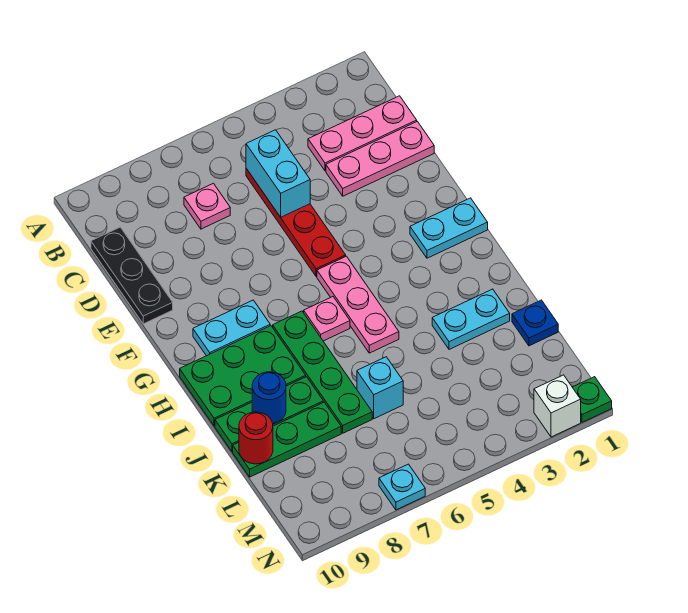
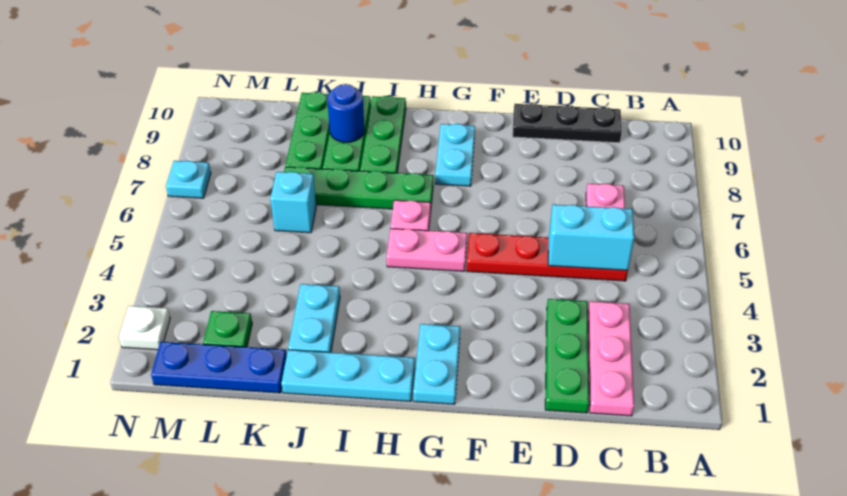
pink plate D1:D3 level 1 -> green plate D1:D3 level 1
pink plate G5:I5 level 1 -> pink plate G5:H5 level 1
none -> cyan plate H1:J1 level 1
green plate H8:I10 level 1 -> green plate I8:I10 level 1
blue plate K1 level 1 -> blue plate K1:M1 level 1
red round brick K10 level 2 -> none
green plate N1 level 1 -> green plate L2 level 1
white brick N2 level 1 -> white plate N2 level 1

